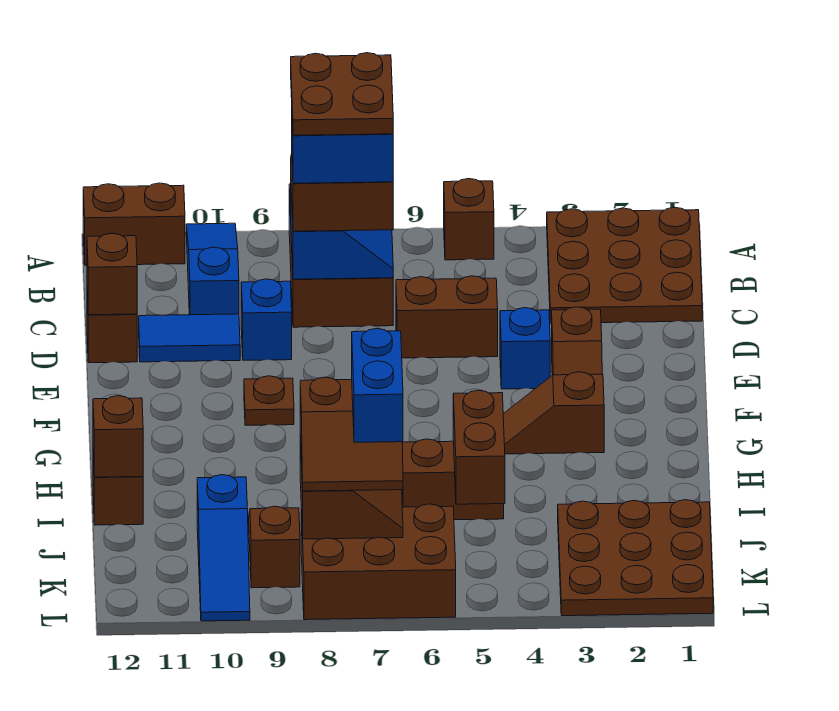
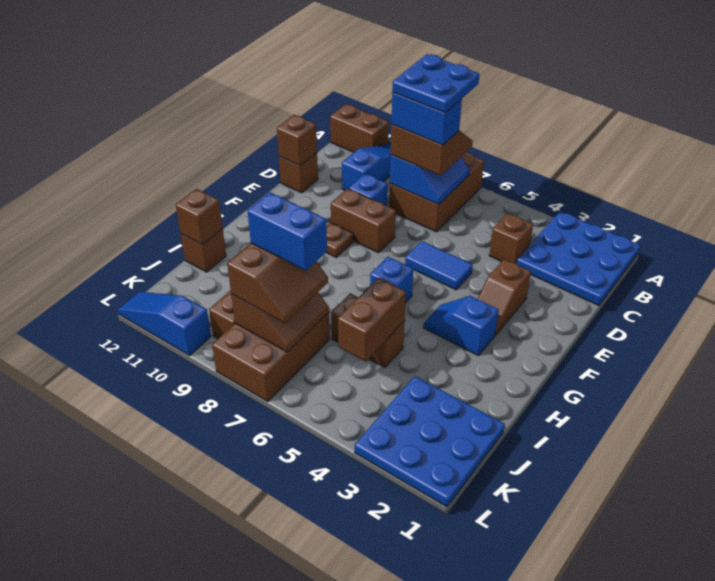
brown plate A1:C3 level 1 -> blue plate A1:C3 level 1
brown brick A5 level 1 -> brown brick C4 level 1
brown plate B7:C8 level 5 -> blue plate B7:C8 level 5
brown brick D5:D6 level 1 -> brown brick E8:E9 level 1
blue tile D10:D11 level 1 -> blue tile E5:E6 level 1
blue brick E4 level 1 -> blue brick G6 level 1
brown slope G3:G4 level 1 top 3 -> blue slope G3:G4 level 1 top 3
brown plate J1:L3 level 1 -> blue plate J1:L3 level 1
brown slope J7:K8 level 3 top J -> brown slope J7:K8 level 3 top 8
blue brick J7:K7 level 4 -> blue brick J7:J8 level 4
blue slope J10:L10 level 1 top J -> blue slope L10:L12 level 1 top 10
brown brick K6:L8 level 1 -> brown brick J7:L8 level 1

